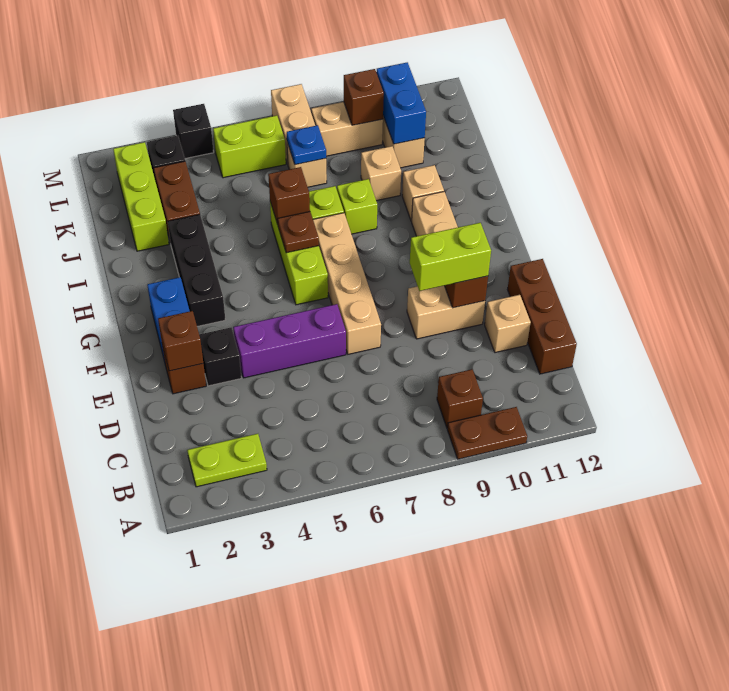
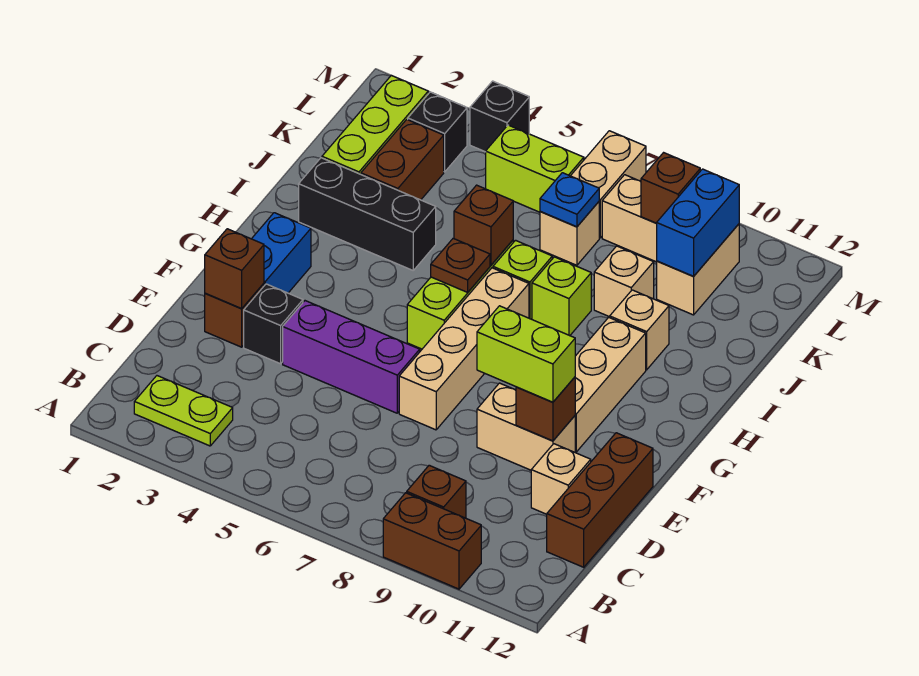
brown plate A9:A10 level 1 -> brown brick A9:A10 level 1
black brick G3:I3 level 1 -> black brick I2:I4 level 1

